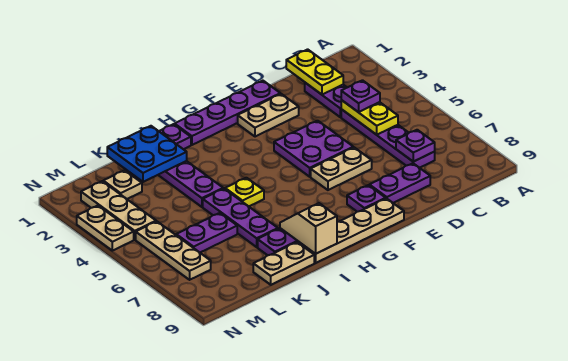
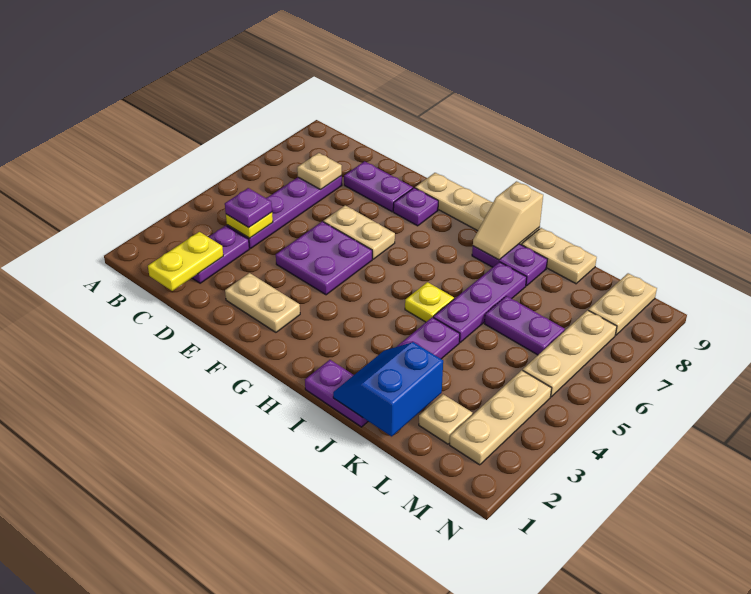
yellow plate C4:C5 level 2 -> yellow plate C4 level 2
purple plate C7 level 2 -> tan plate C7 level 2
purple plate E1:H1 level 1 -> none
blue plate J1:K2 level 2 -> blue slope J1:K2 level 2 top K
tan plate N3:N4 level 1 -> tan plate M8:M9 level 1

